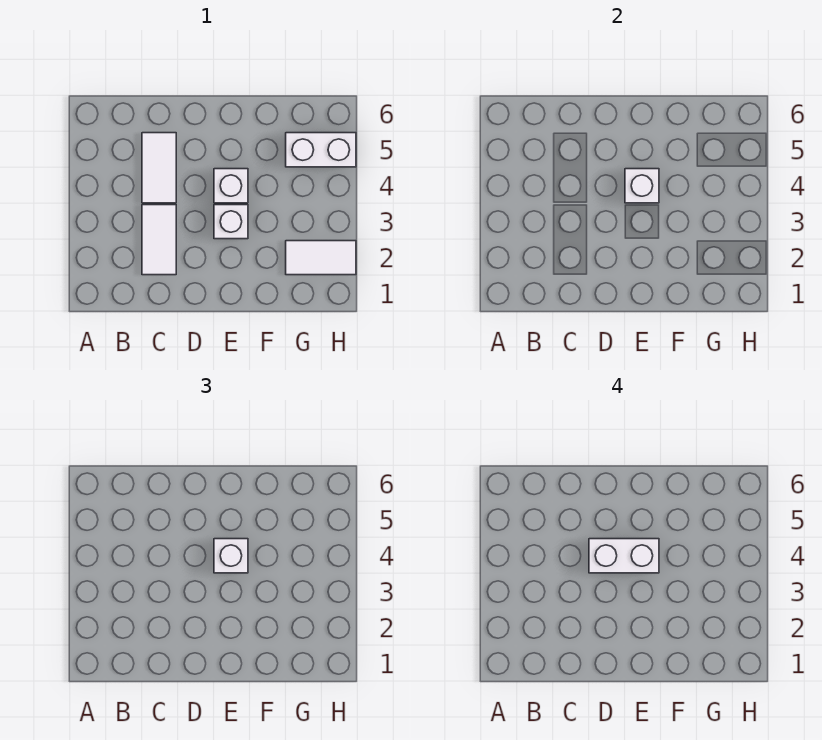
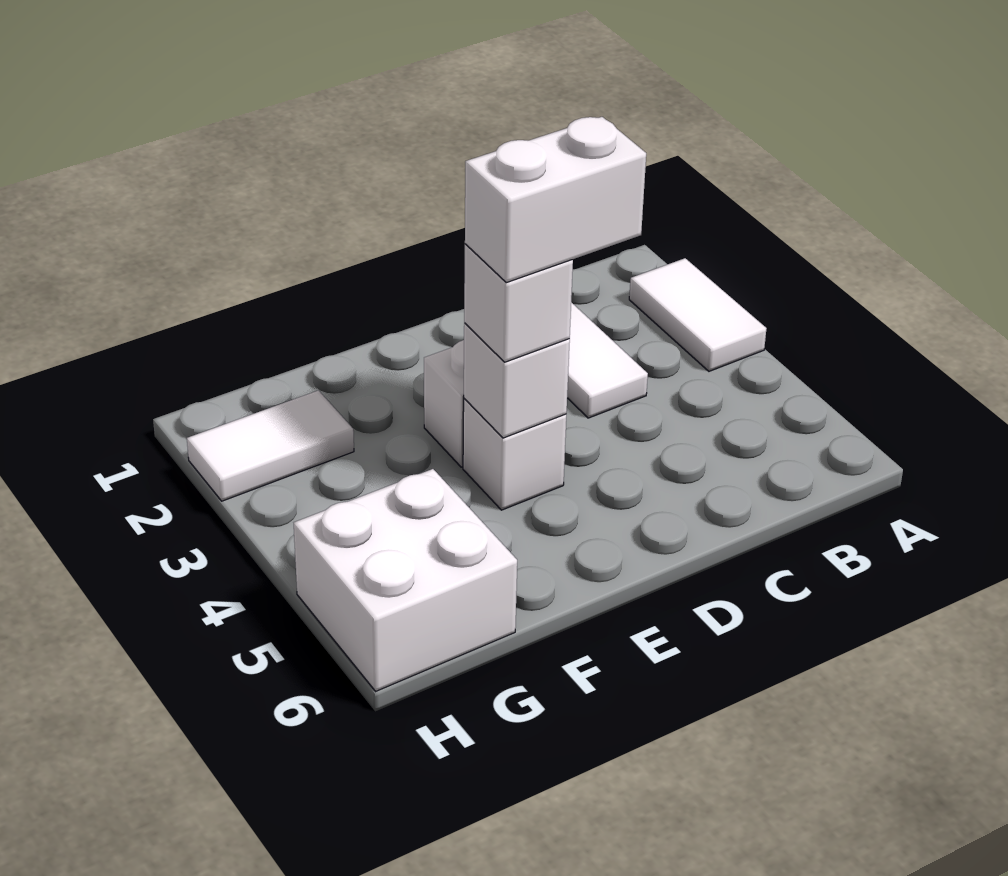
white tile C4:C5 level 1 -> white tile A2:A3 level 1
white brick G5:H5 level 1 -> white brick G5:H6 level 1

